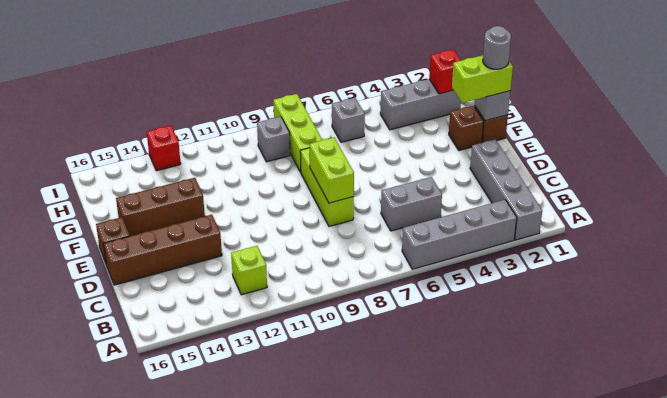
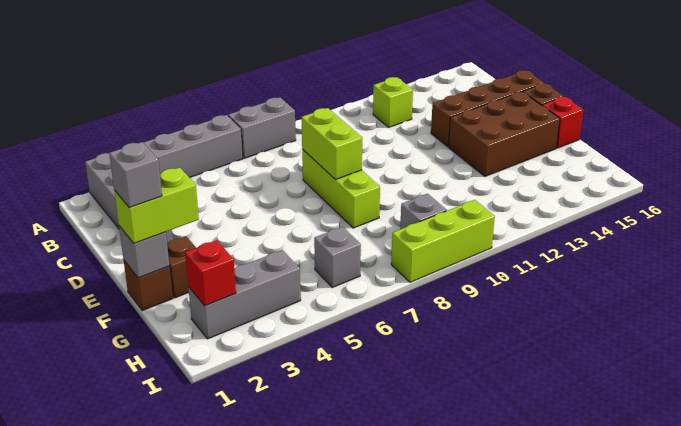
grey brick C5:C6 level 1 -> grey brick A7:A8 level 1
grey round brick F1 level 4 -> grey brick F1 level 4
brown brick F13:F15 level 1 -> brown brick E13:F15 level 1
lime brick G8:I8 level 1 -> lime brick I8:I10 level 1
red brick I13 level 1 -> red brick F16 level 1

